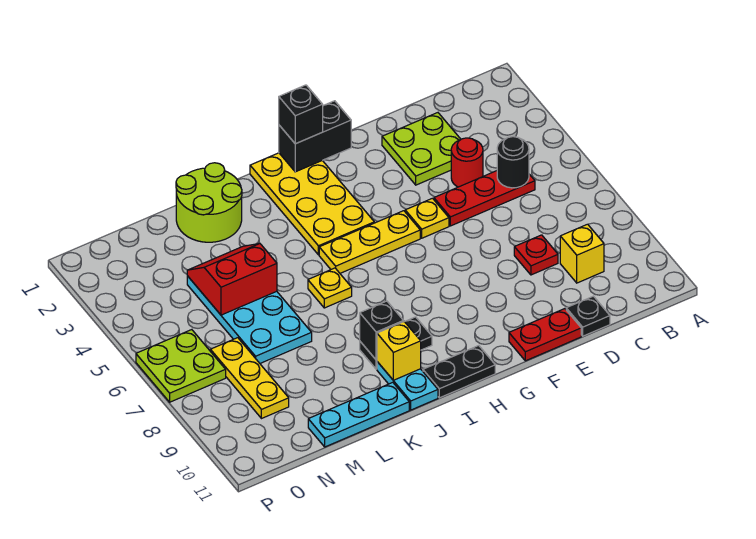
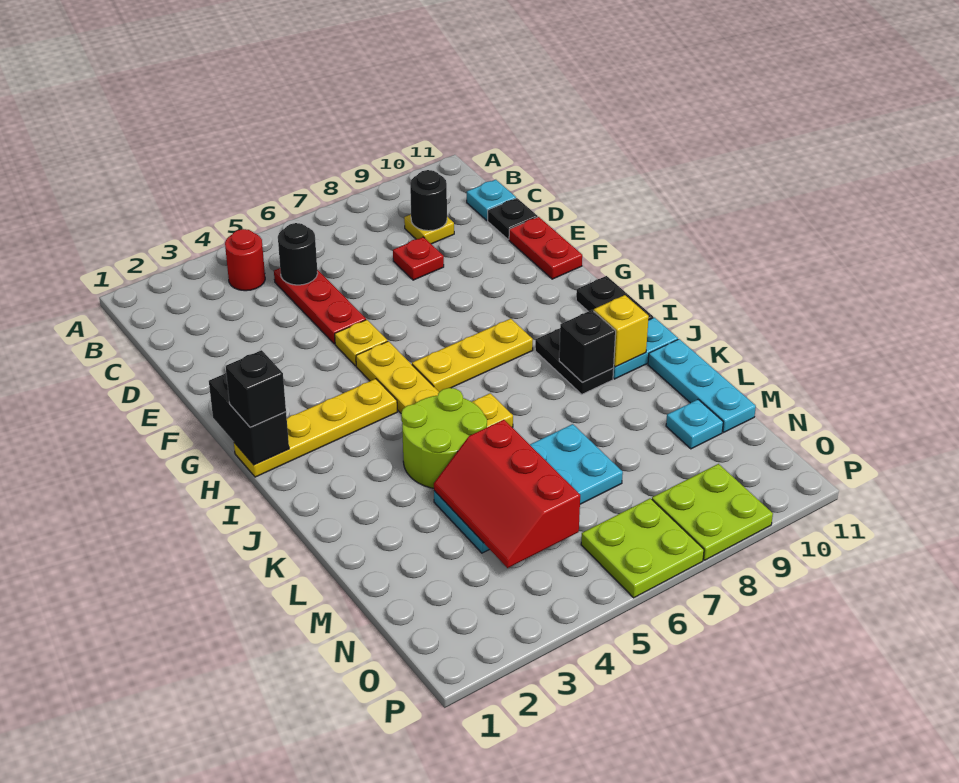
yellow brick C9 level 1 -> yellow plate C9 level 1
none -> black round brick C9 level 2
none -> cyan plate C11 level 1
lime plate D2:E3 level 1 -> lime plate O8:P9 level 1
red round brick D4 level 1 -> red round brick B4 level 1
yellow plate H1:I4 level 1 -> yellow plate H1:H4 level 1
lime round brick K1:L2 level 1 -> lime round brick J4:K5 level 1
red slope L4:M5 level 2 top 5 -> red slope L4:N5 level 2 top 5
none -> cyan plate M10 level 1
yellow plate N7:N9 level 1 -> yellow plate H6:H8 level 1

